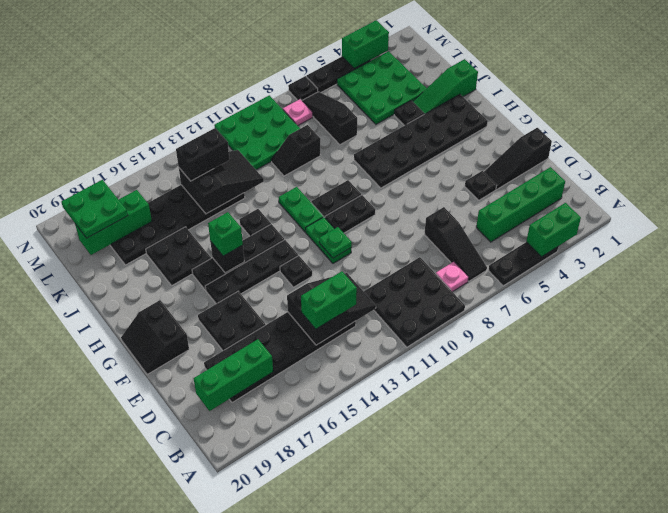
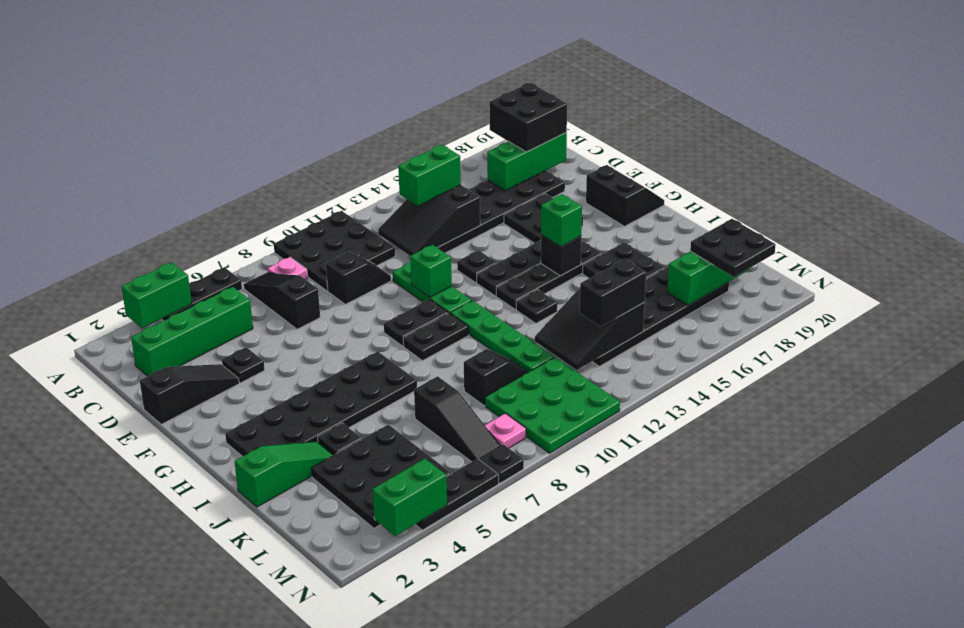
none -> black brick B18:C19 level 3
none -> black slope D9:D10 level 1 top 9
green plate F11:G11 level 1 -> green plate E11:G11 level 1
green plate F11 level 2 -> green brick F11 level 2
green plate H11:I11 level 1 -> green plate H11:K11 level 1
green plate K3:M5 level 1 -> black plate K3:M5 level 1
green plate L18:M19 level 3 -> black plate L18:M19 level 3

